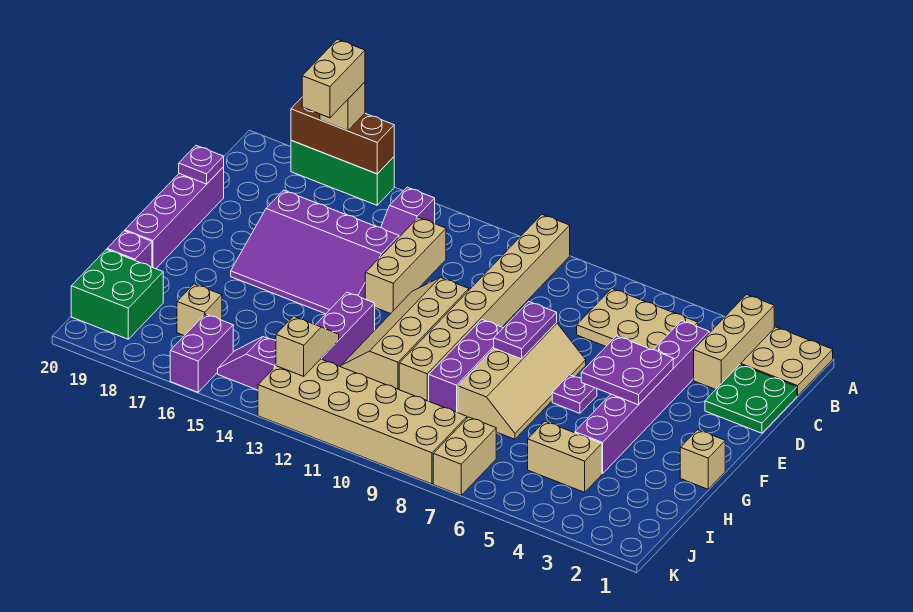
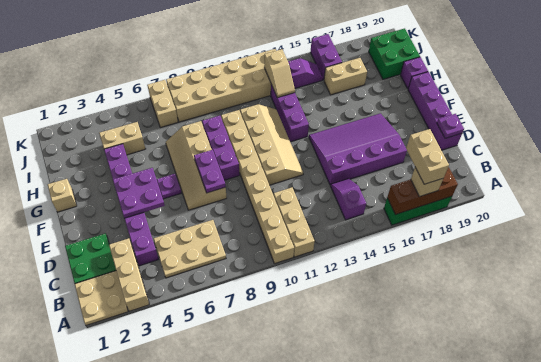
tan brick C13:E13 level 1 -> tan brick A11:C11 level 1
tan brick I17 level 1 -> tan brick I16:I17 level 1

